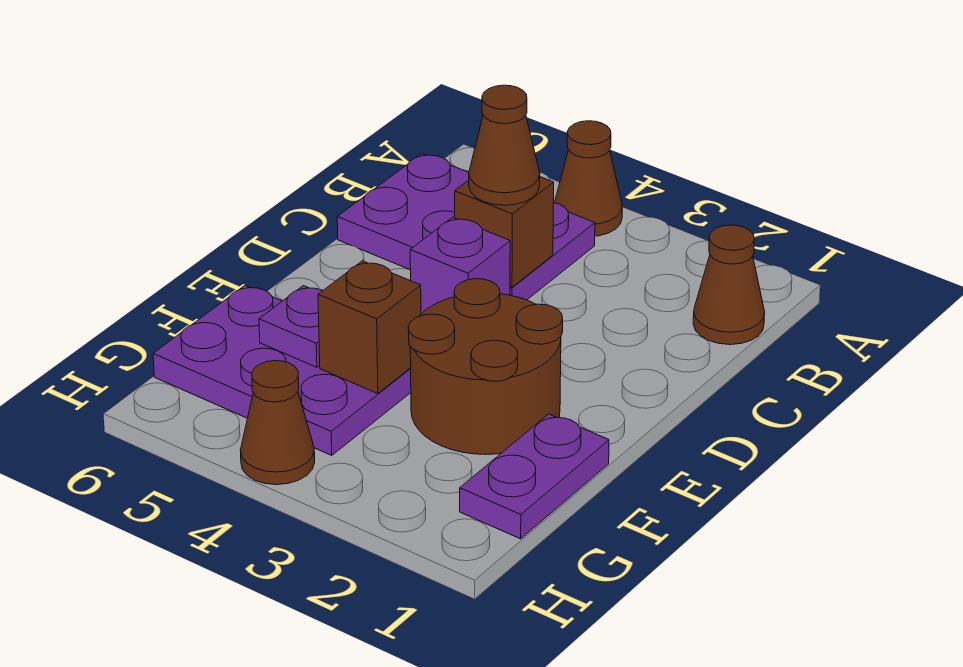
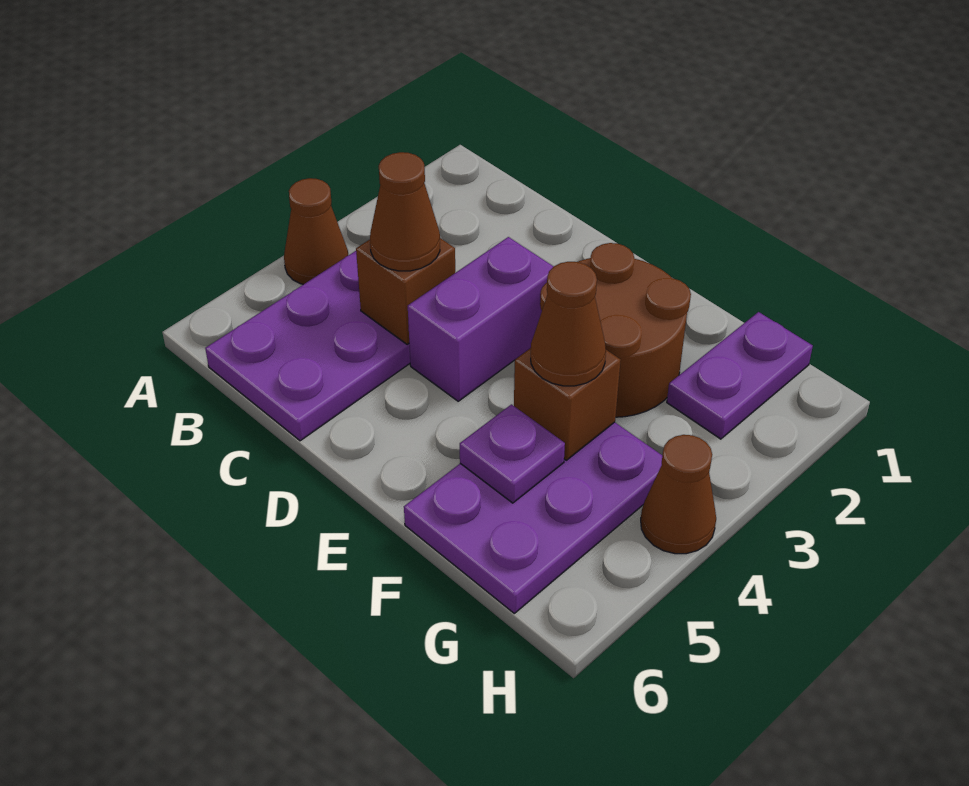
brown cone B1 level 1 -> brown cone F4 level 3
purple brick D4 level 1 -> purple brick D3:D4 level 1
purple plate F1:G1 level 1 -> purple plate G1:G2 level 1

